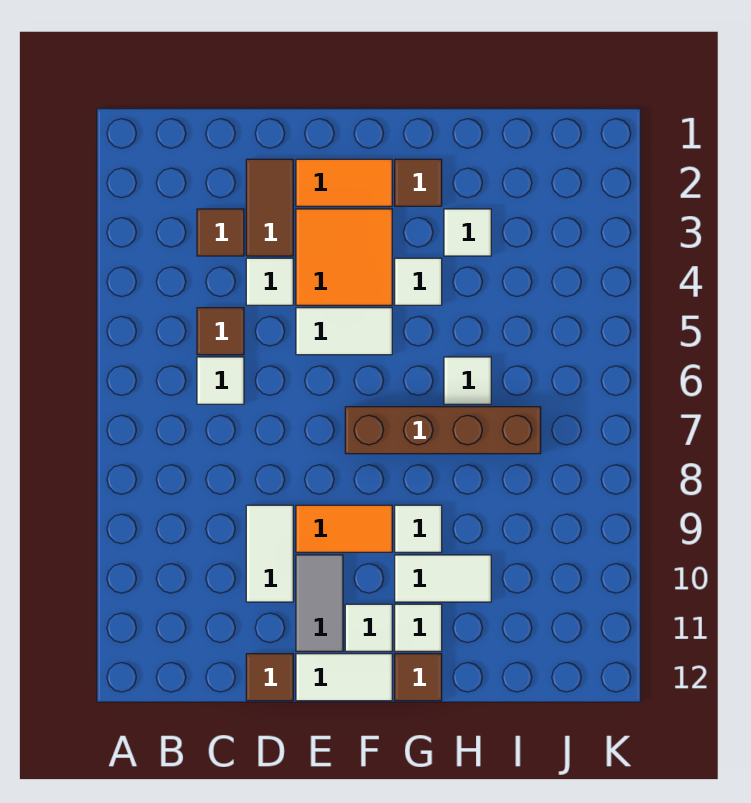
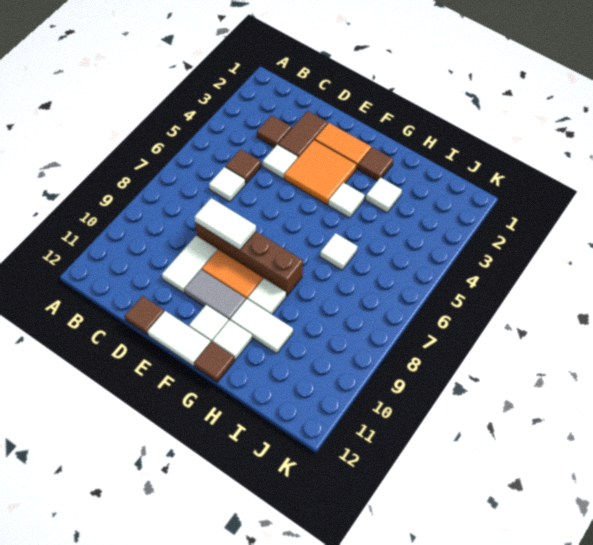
white tile E5:F5 level 1 -> white tile D8:E8 level 2
grey tile E10:E11 level 1 -> grey tile E10:F10 level 1
brown brick F7:I7 level 1 -> brown brick D8:G8 level 1

